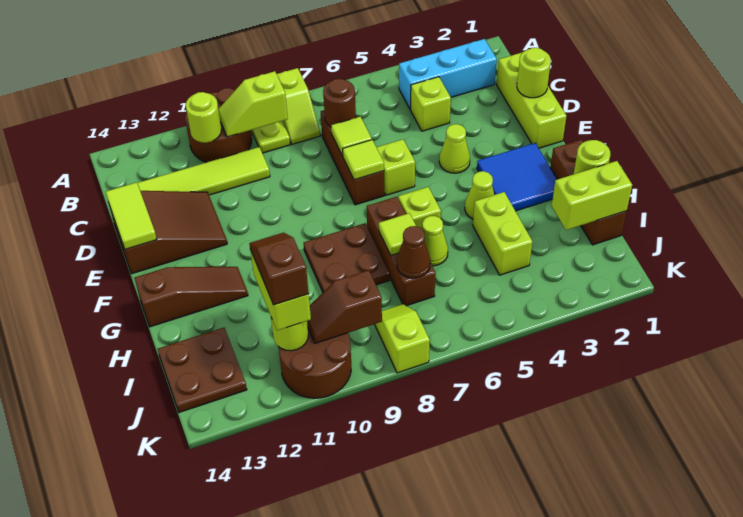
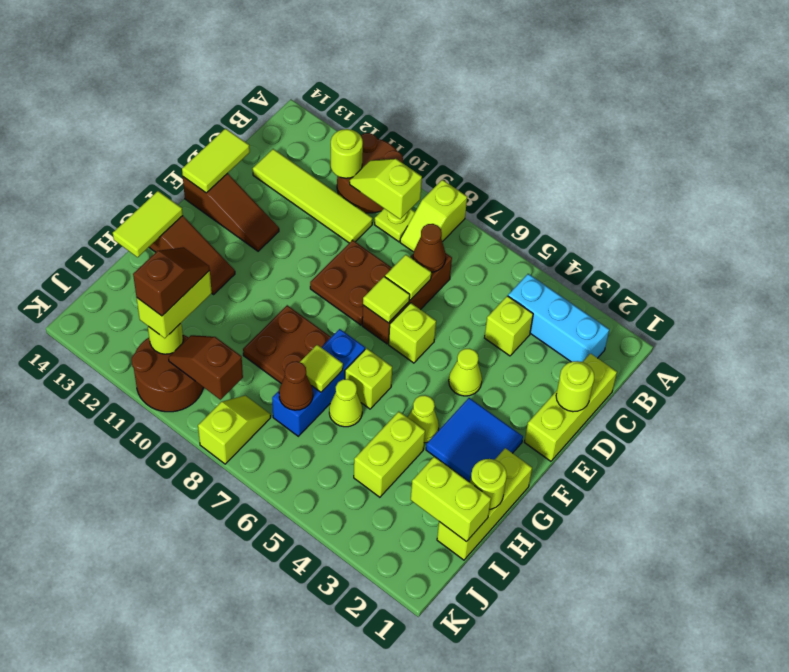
brown round brick C7 level 2 -> brown cone C7 level 2
brown slope D12:E14 level 1 top 14 -> brown slope E12:E14 level 1 top 14
brown brick G1:I1 level 1 -> lime brick G1:I1 level 1
brown brick G7:I7 level 1 -> blue brick G7:I7 level 1
none -> lime tile G14:H14 level 2
brown plate I13:J14 level 1 -> brown plate D8:E9 level 1

